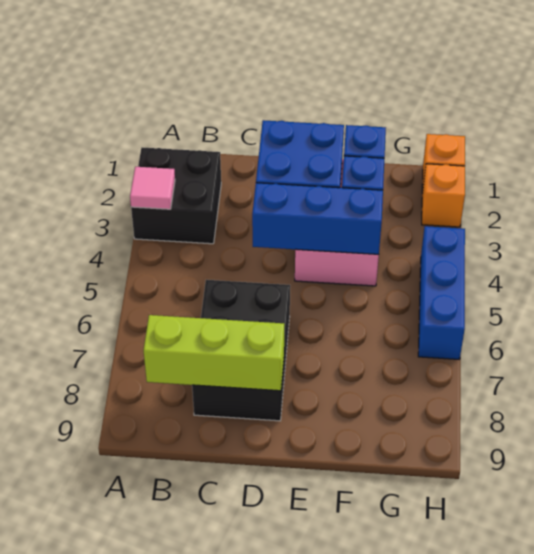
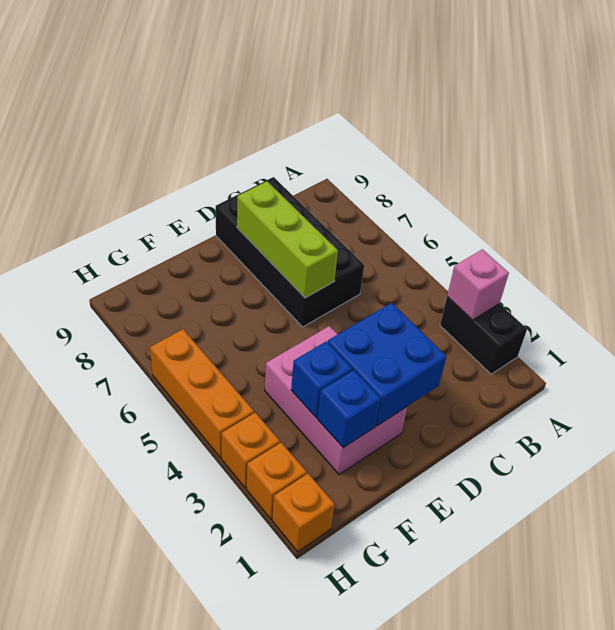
black brick A2:B3 level 1 -> black brick A2:A3 level 1
pink tile A3 level 2 -> pink brick A3 level 2
lime brick B8:D8 level 2 -> lime brick D6:D8 level 2
black brick C6:D8 level 1 -> black brick C6:D9 level 1
blue brick D4:F4 level 2 -> none
none -> orange brick H3 level 1
blue brick H4:H6 level 1 -> orange brick H4:H6 level 1

